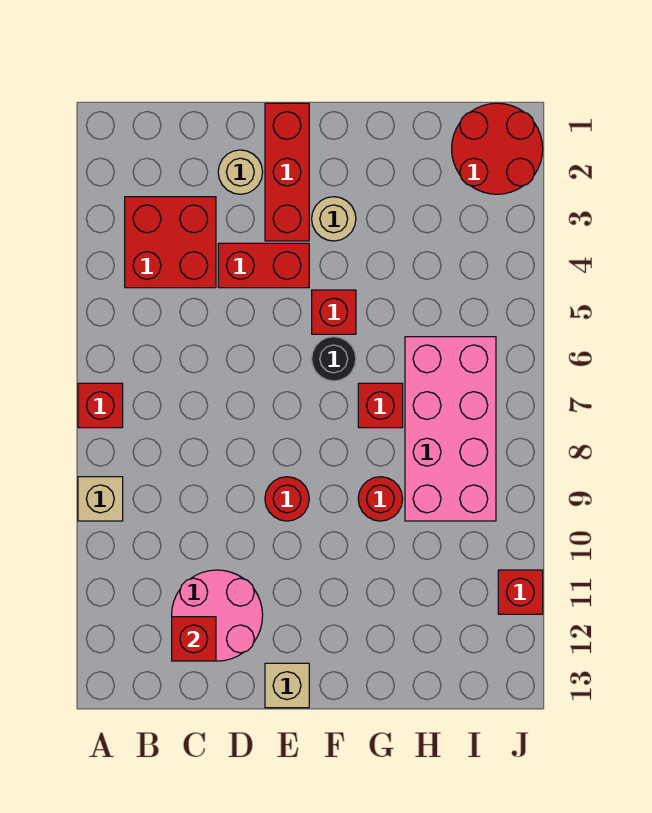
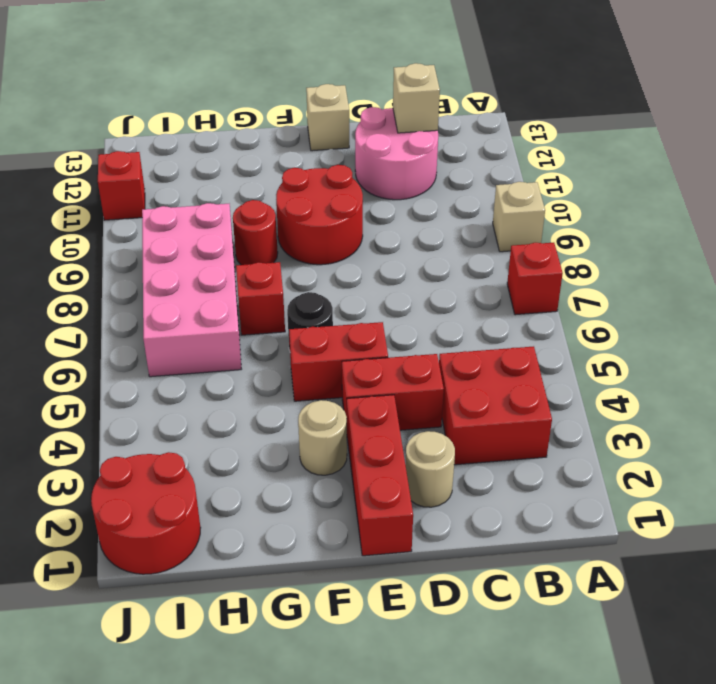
red brick C12 level 2 -> tan brick C12 level 2
red round brick E9 level 1 -> red round brick E9:F10 level 1
red brick F5 level 1 -> red brick E5:F5 level 1

